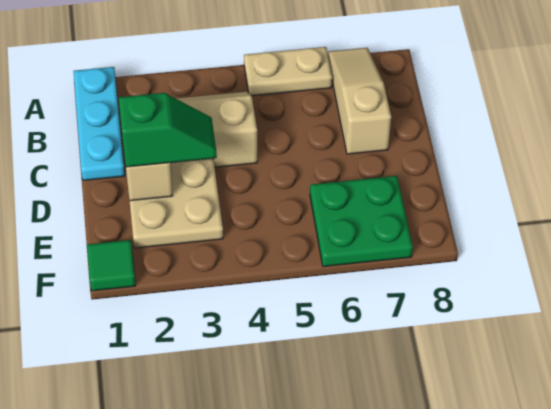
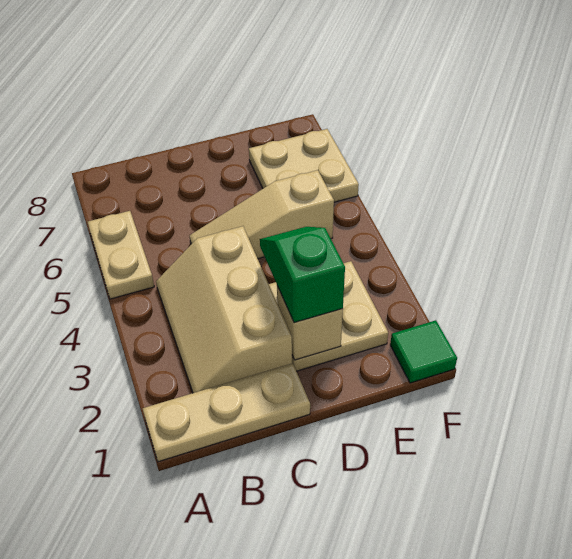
cyan plate A1:C1 level 1 -> tan plate A1:C1 level 1
tan slope A7:C7 level 1 top C -> tan slope C5:E5 level 1 top E
green plate E6:F7 level 1 -> tan plate E6:F7 level 1

